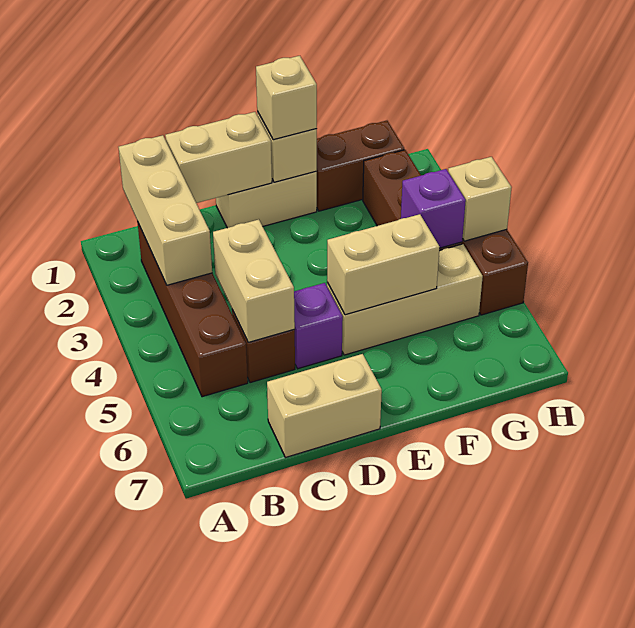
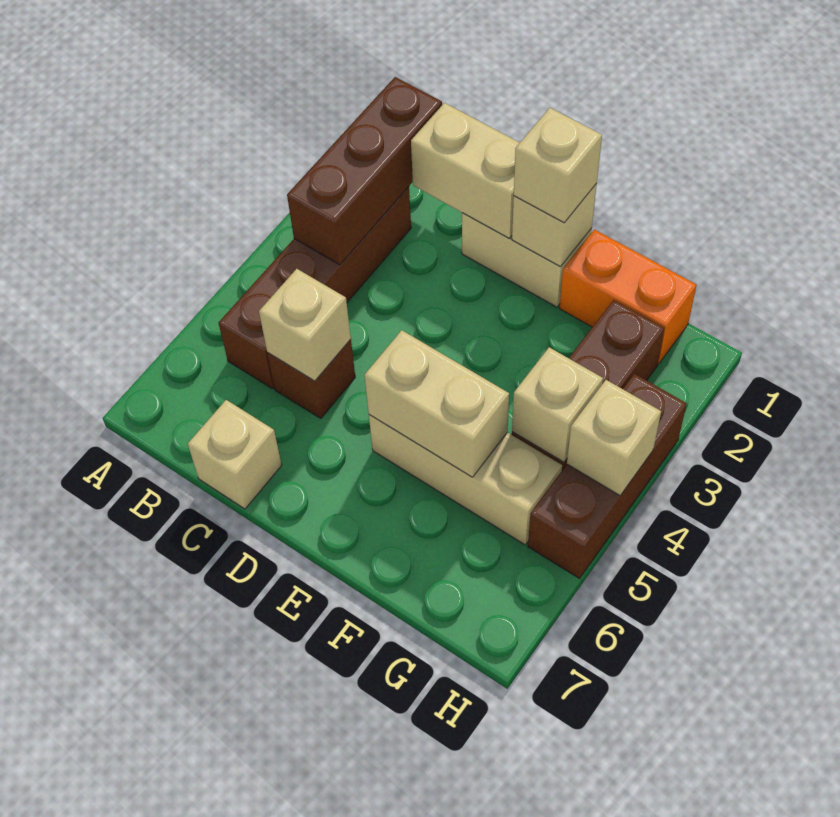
tan brick B1:B3 level 2 -> brown brick B1:B3 level 2
tan brick C4:C5 level 2 -> tan brick C5 level 2
tan brick C7:D7 level 1 -> tan brick C7 level 1
purple brick D5 level 1 -> none
brown brick F1:G1 level 1 -> orange brick F1:G1 level 1
purple brick G4 level 2 -> tan brick G4 level 2

